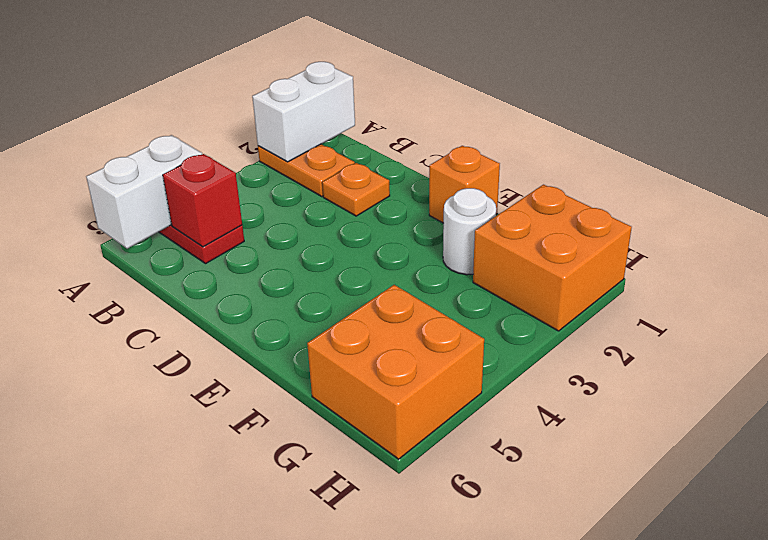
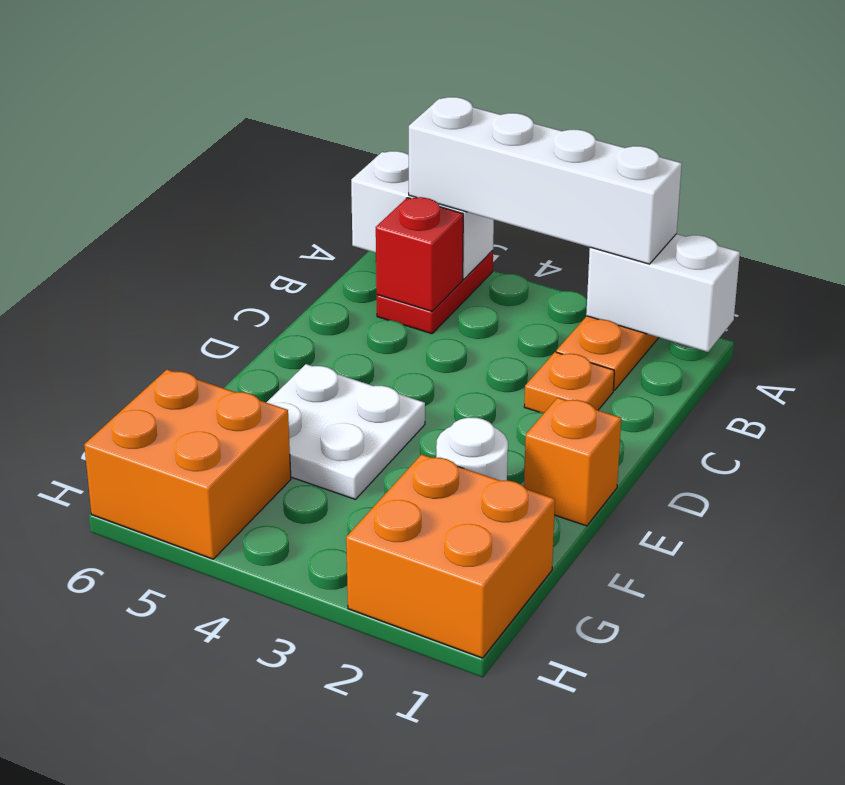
none -> white brick A2:A5 level 3
none -> white plate E4:F5 level 1

